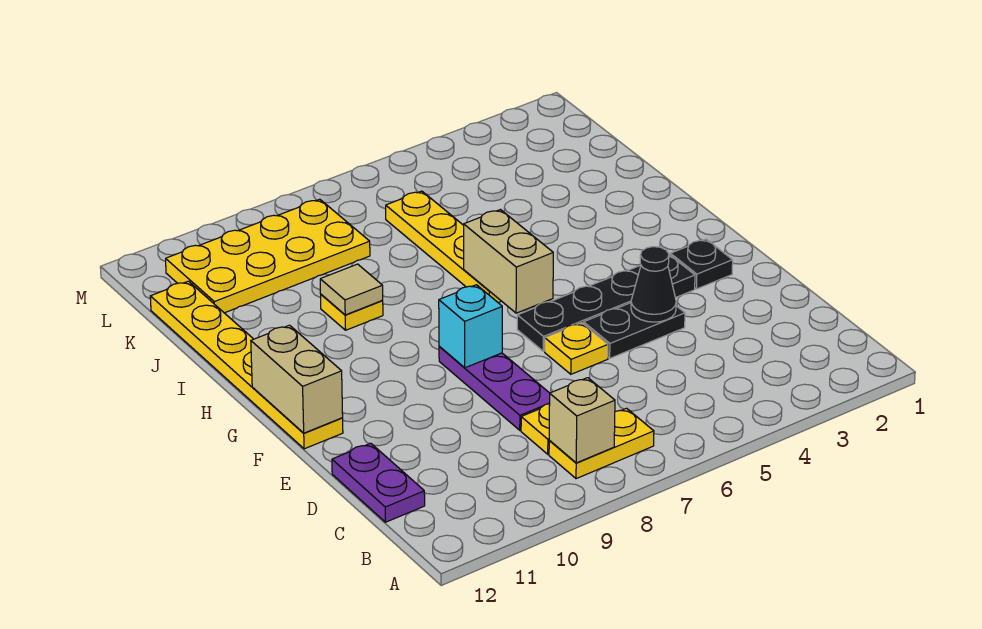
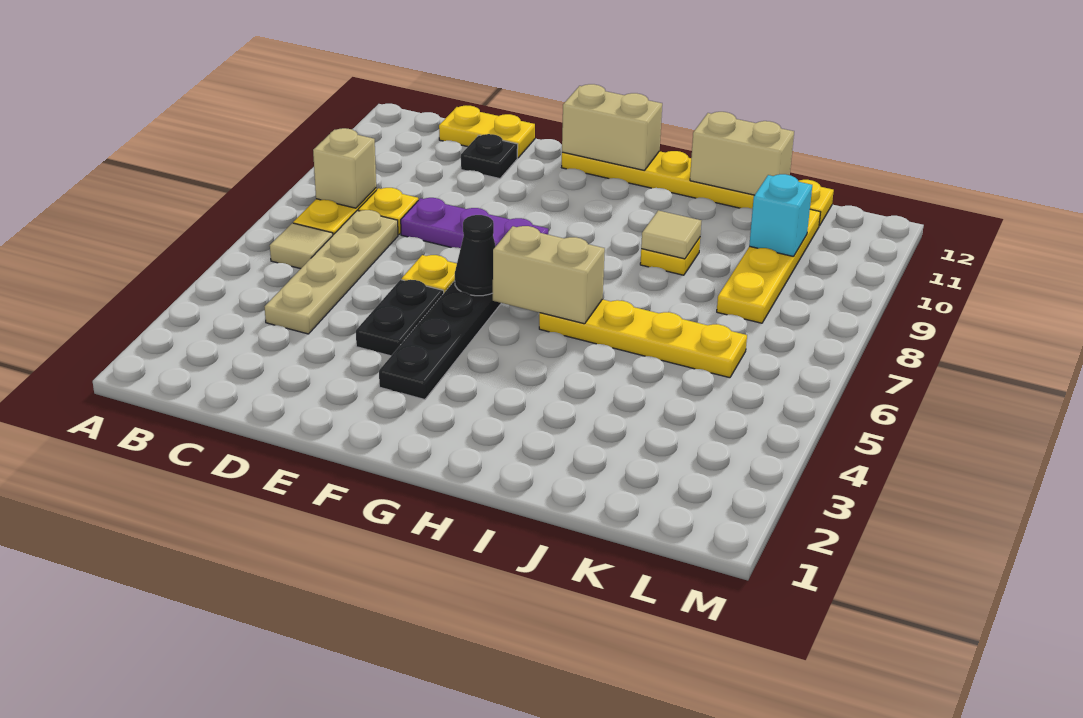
none -> tan tile B6 level 1
none -> tan plate C4:C7 level 1
purple plate C12:D12 level 1 -> yellow plate C12:D12 level 1
black cone E4 level 2 -> black cone F6 level 2
black plate F2 level 1 -> black plate D11 level 1
cyan brick F8 level 2 -> cyan brick K10 level 2
none -> tan brick I12:J12 level 2
yellow plate K8:L11 level 1 -> yellow plate K8:K11 level 1

